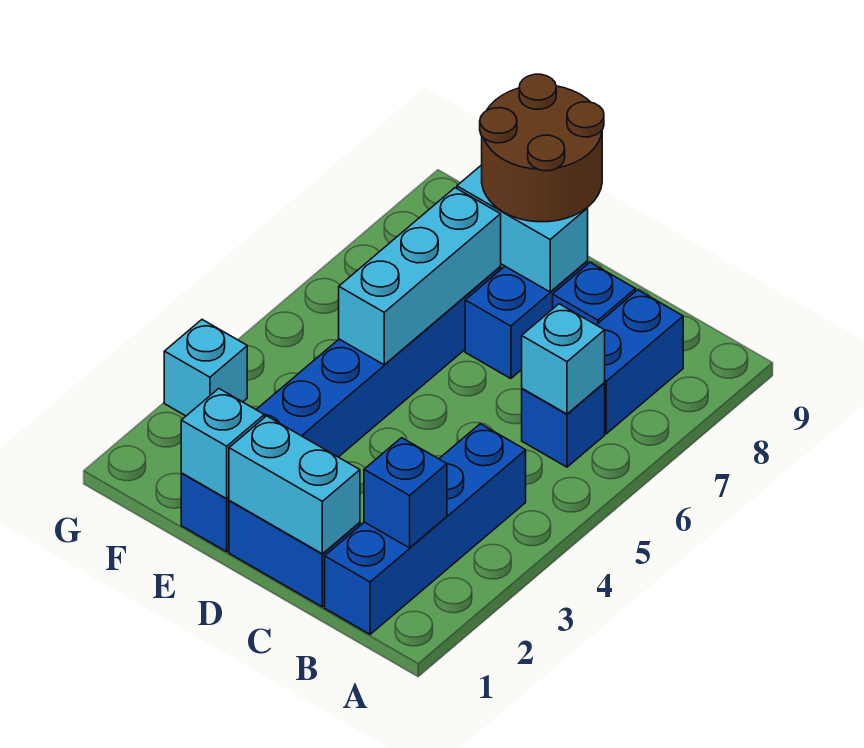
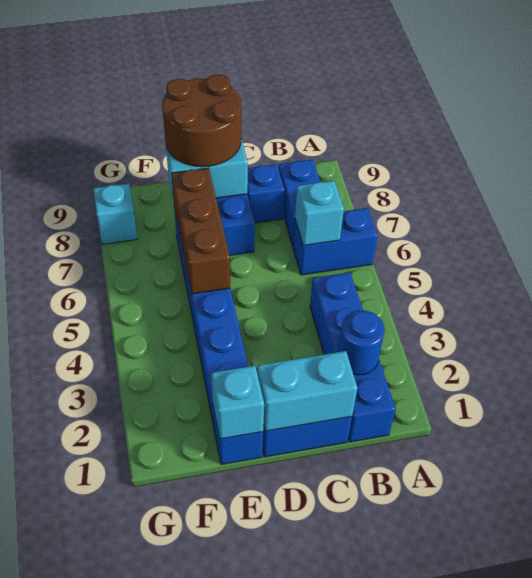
blue brick B2 level 2 -> blue round brick B2 level 2
blue brick B6 level 1 -> blue brick A6:B6 level 1
cyan brick E5:E7 level 2 -> brown brick E5:E7 level 2
cyan brick G3 level 1 -> cyan brick G8 level 1

